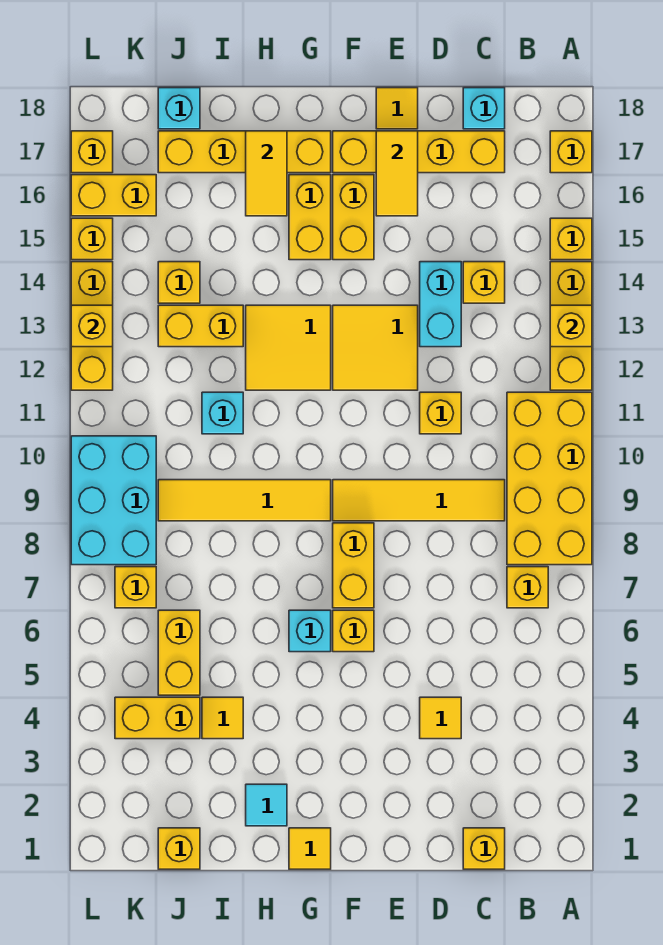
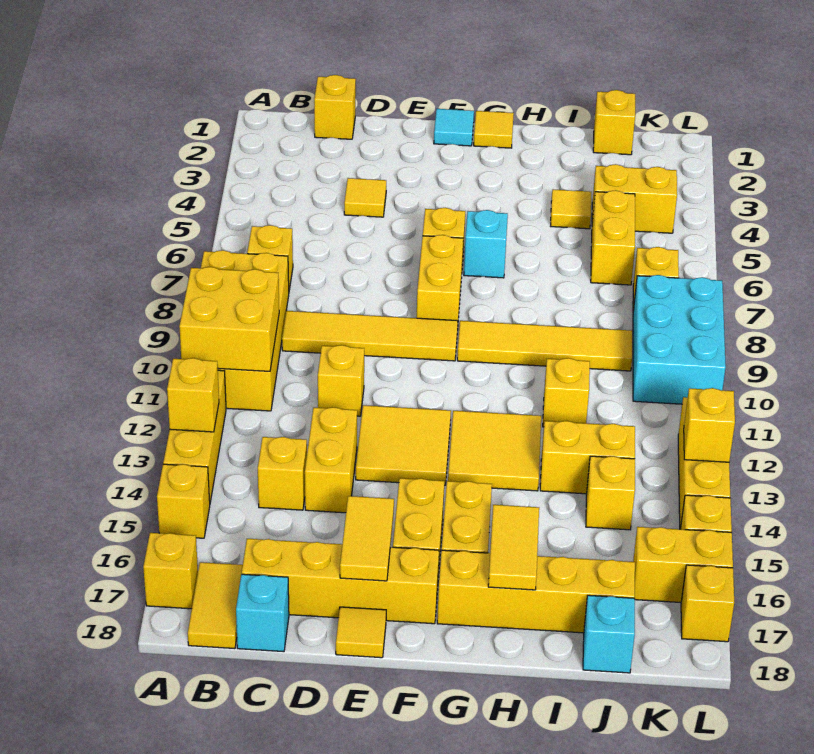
none -> yellow brick A10:B11 level 2
none -> yellow tile B17:B18 level 1
cyan brick D13:D14 level 1 -> yellow brick D13:D14 level 1
cyan tile H2 level 1 -> cyan tile F1 level 1
cyan brick I11 level 1 -> yellow brick I11 level 1

